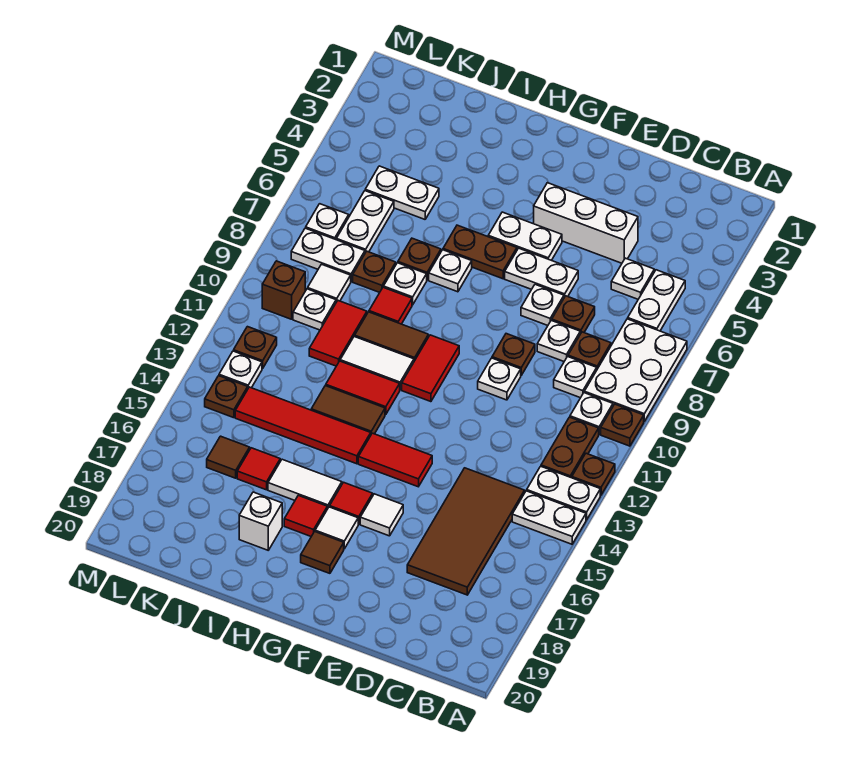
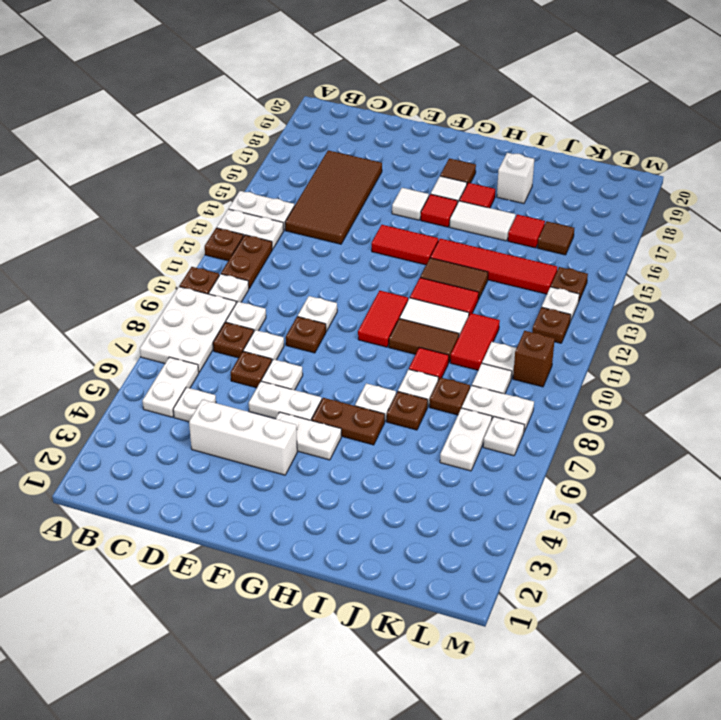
white plate J5:K5 level 1 -> none

